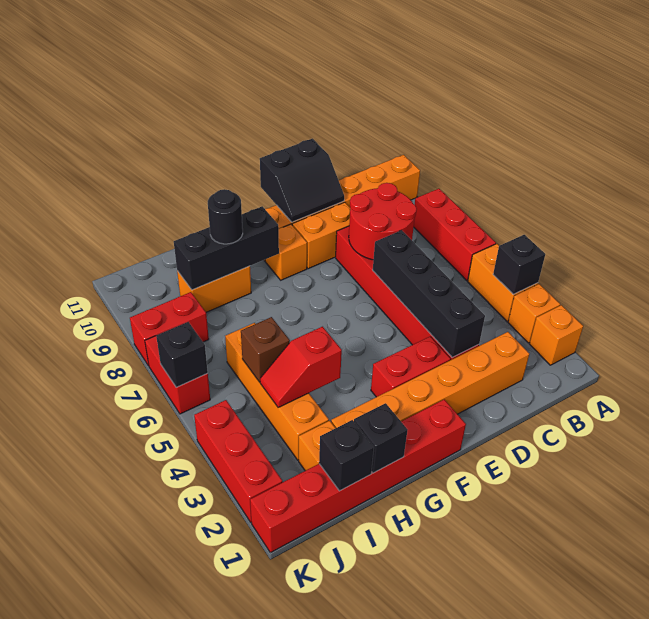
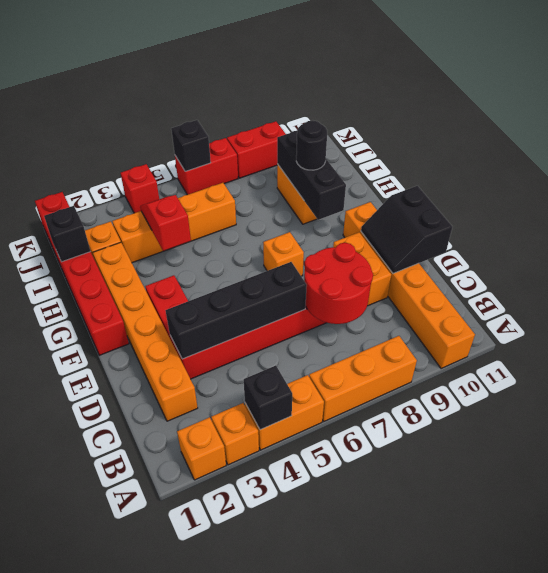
red brick A6:A8 level 1 -> orange brick A6:A8 level 1
orange brick F9 level 1 -> orange brick F7 level 1
black brick H1 level 2 -> none
brown brick I5 level 2 -> none
red brick J8:K8 level 1 -> red brick K8:K9 level 1
red brick K2:K4 level 1 -> red brick K4 level 1

